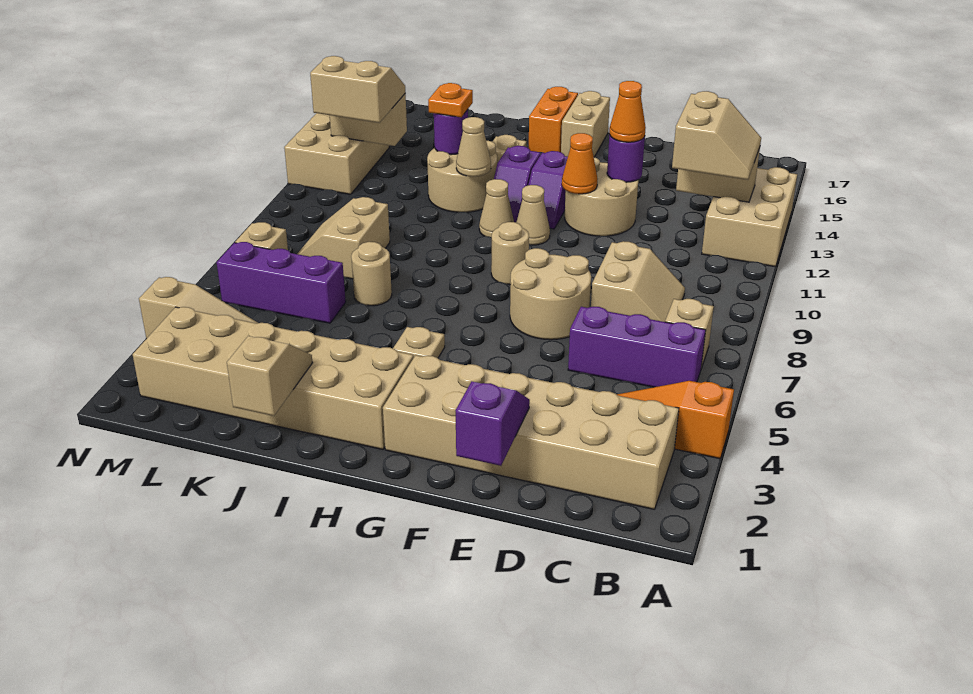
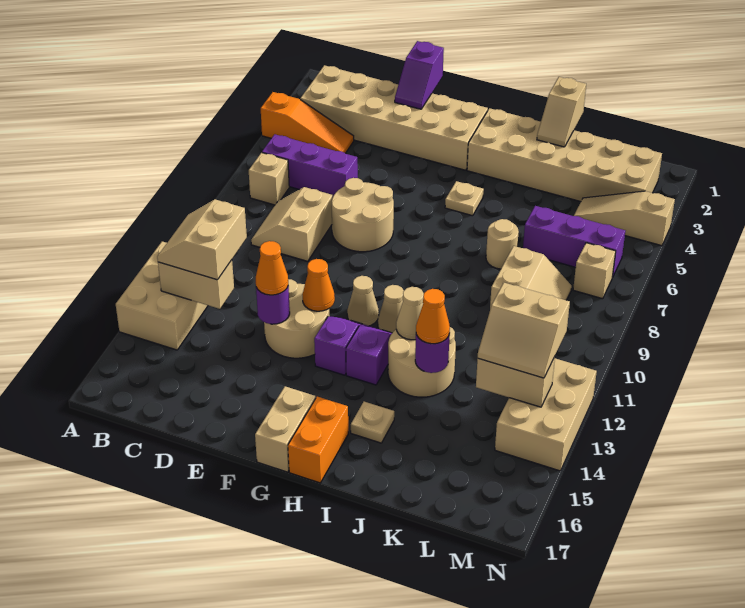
tan round brick G9 level 1 -> none
orange plate J13 level 3 -> orange cone J13 level 3

